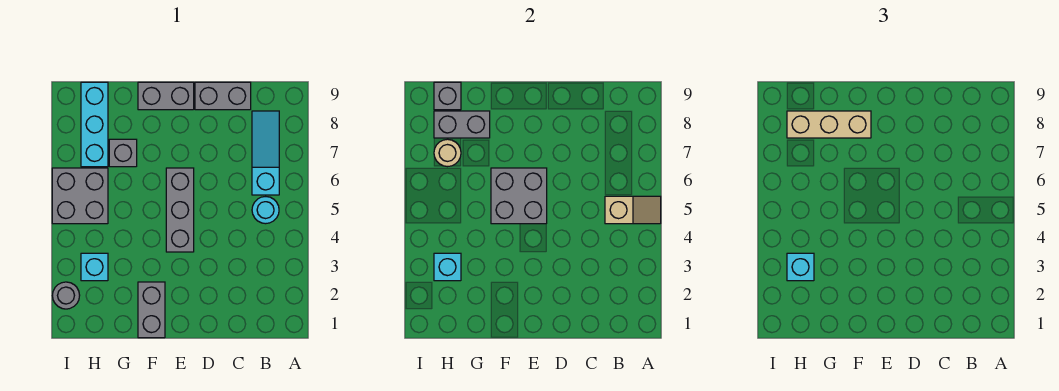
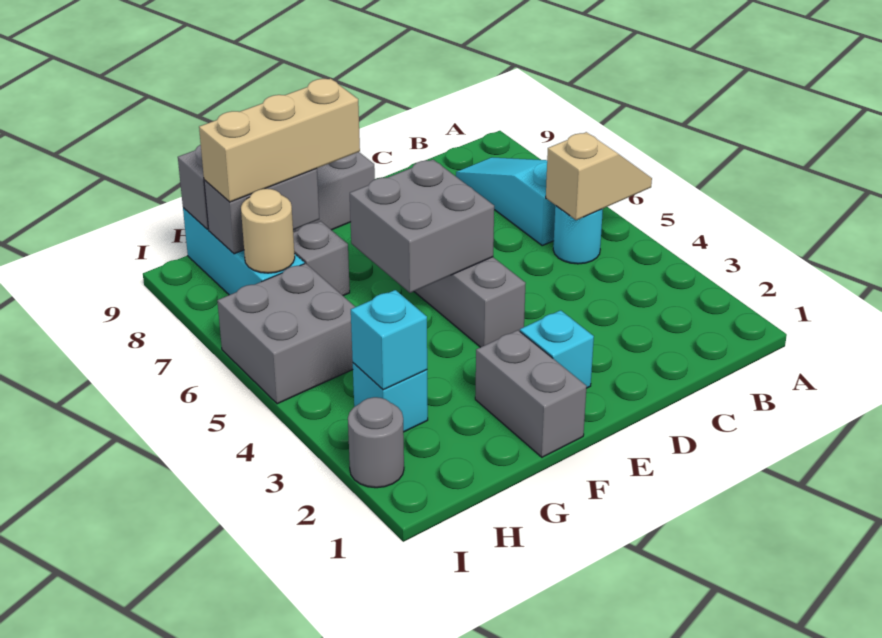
grey brick C9:D9 level 1 -> none
cyan brick H3 level 3 -> cyan brick E2 level 1

